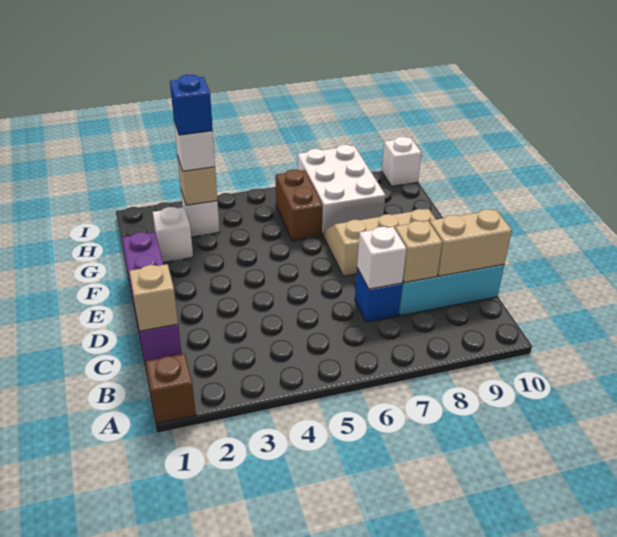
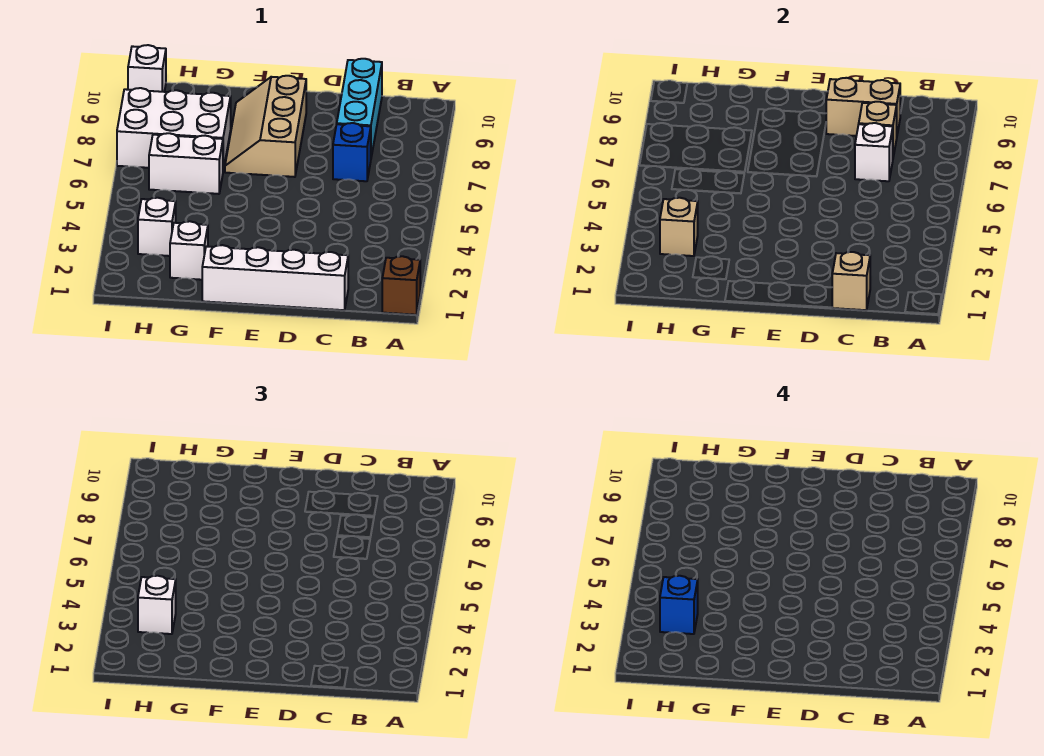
purple brick C1:F1 level 1 -> white brick C1:F1 level 1
tan brick C9:C10 level 2 -> tan brick C9:D9 level 2
brown brick G6:H6 level 1 -> white brick G6:H6 level 1

